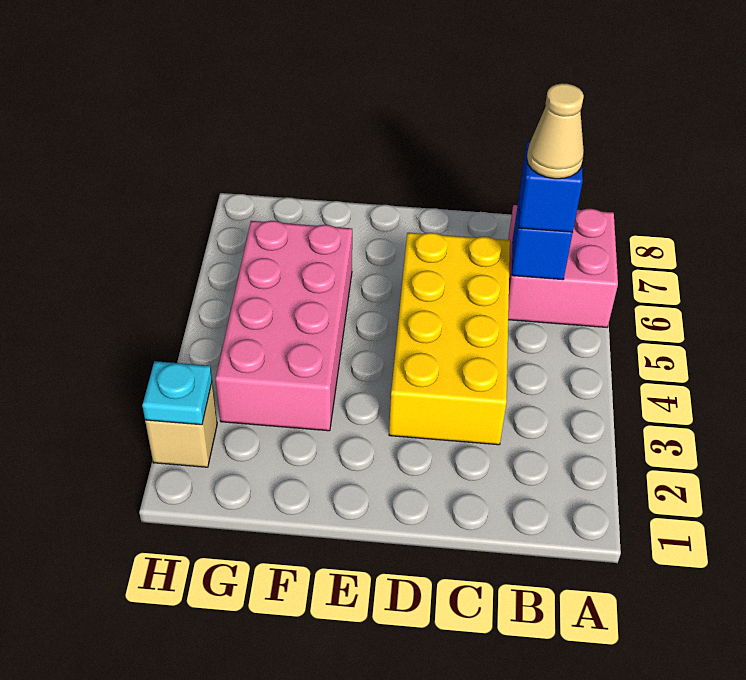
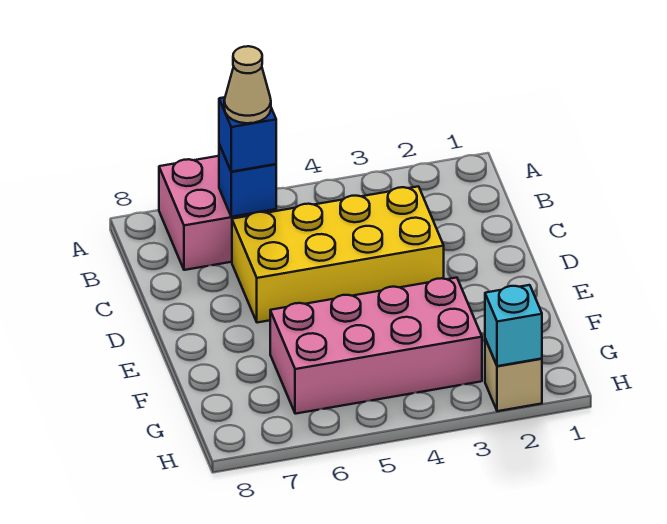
cyan plate H2 level 2 -> cyan brick H2 level 2

